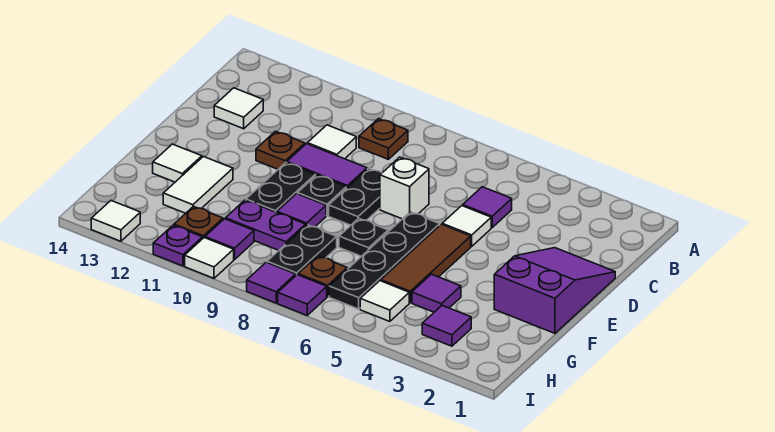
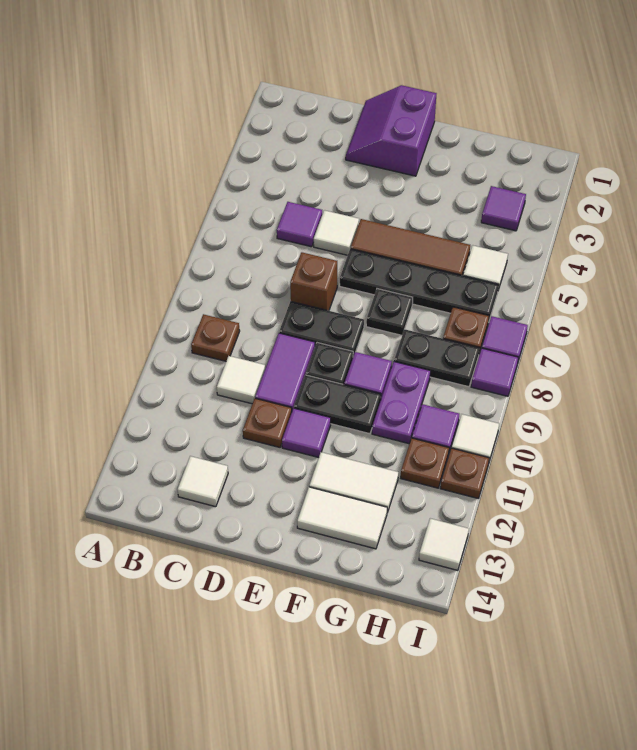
purple slope D1:F2 level 1 top F -> purple slope D1:E2 level 1 top E
white brick D7 level 1 -> brown brick D7 level 1
white tile F13 level 1 -> white tile F13:G13 level 1
purple tile G4 level 1 -> purple tile E11 level 1
purple plate I11 level 1 -> brown plate I11 level 1

